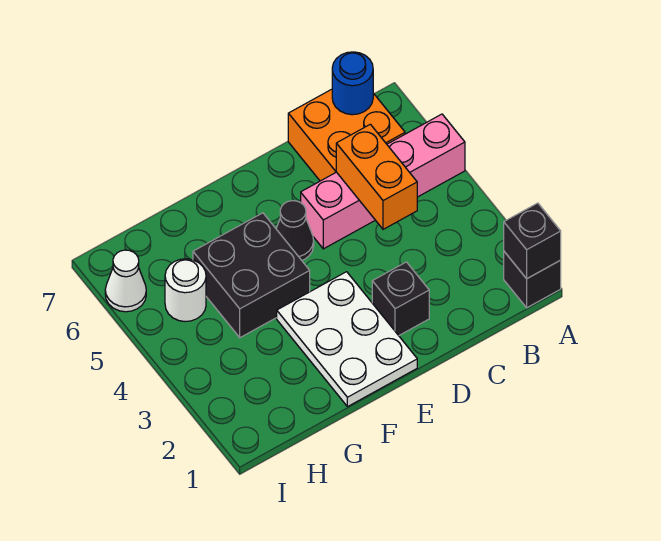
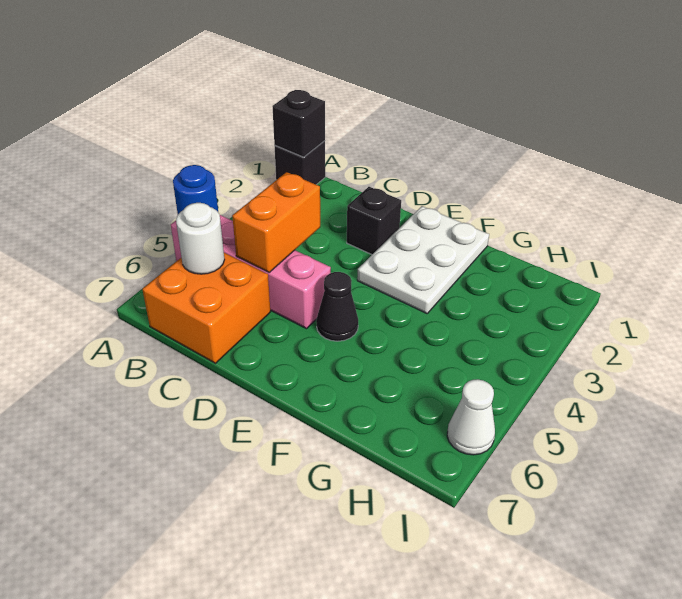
blue round brick B7 level 2 -> blue round brick A5 level 2
black brick F4:G5 level 1 -> none
white round brick H5 level 1 -> white round brick B6 level 2

